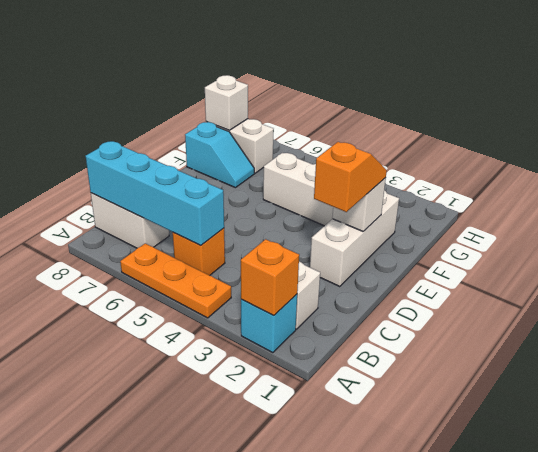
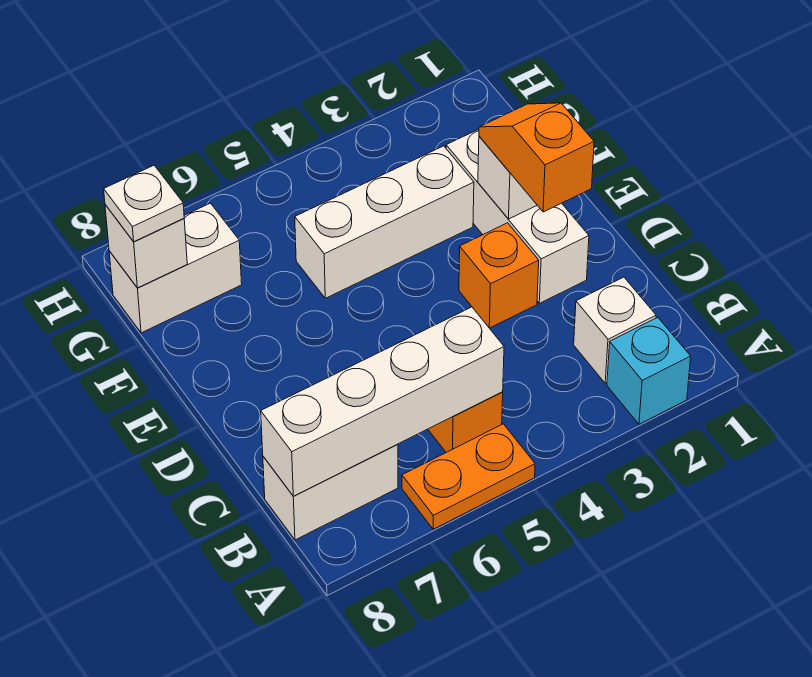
orange brick A2 level 2 -> orange brick D3 level 1
orange plate A4:A6 level 1 -> orange plate A5:A6 level 1
cyan brick B5:B8 level 2 -> white brick B5:B8 level 2
cyan slope F7:F8 level 1 top 8 -> none
none -> white plate G8 level 3

